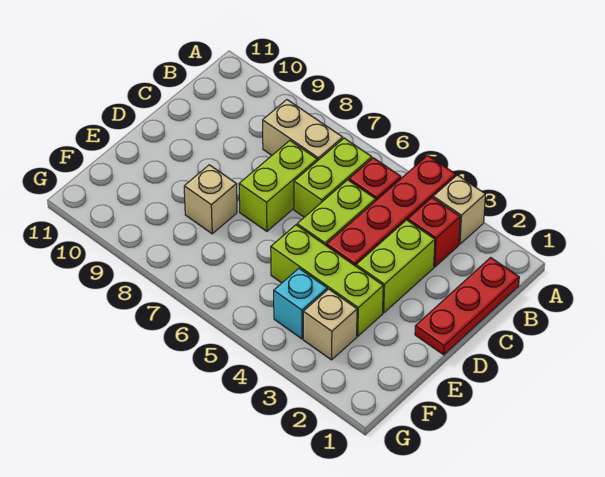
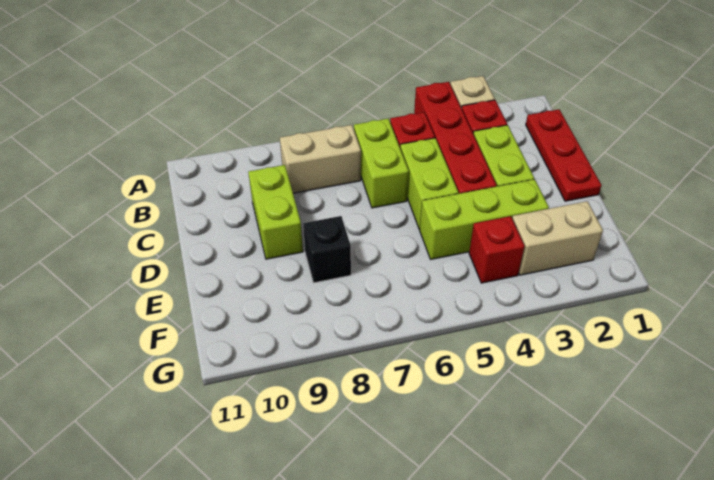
lime brick C7:D7 level 1 -> lime brick C9:D9 level 1
tan brick E8 level 1 -> black brick E8 level 1
tan brick F3 level 1 -> tan brick F2:F3 level 1
cyan brick F4 level 1 -> red brick F4 level 1

